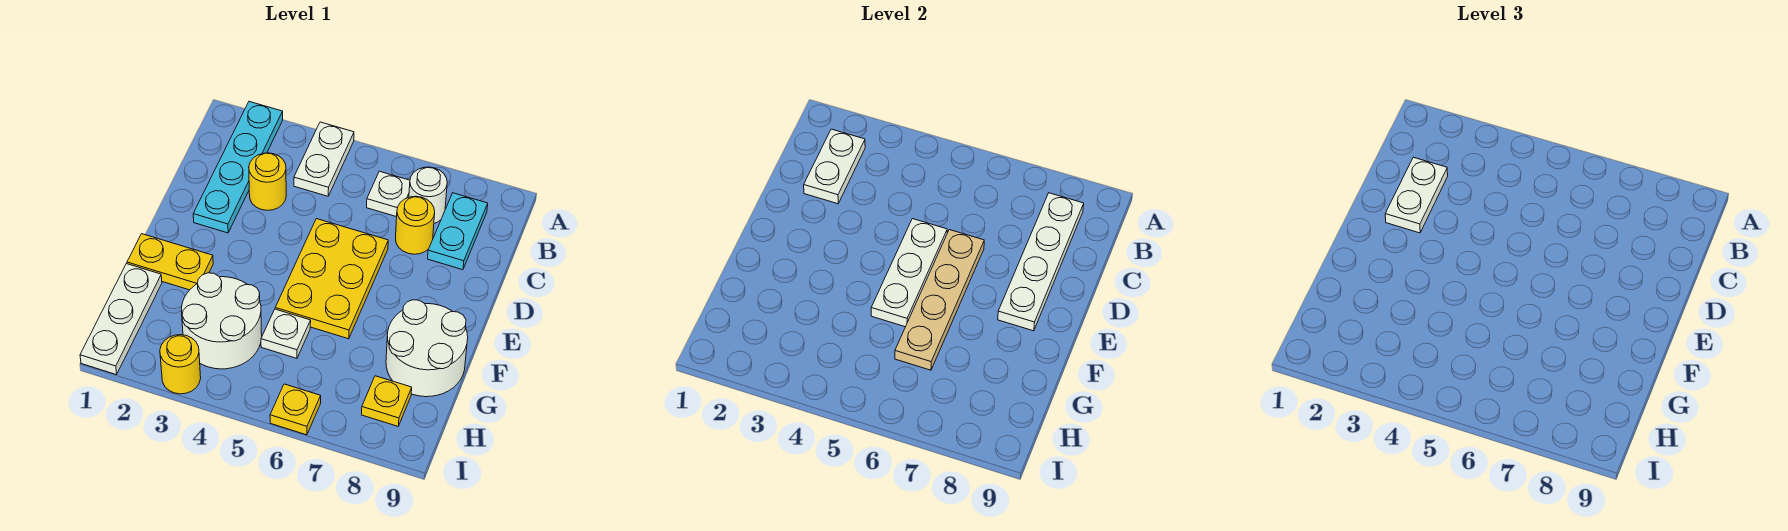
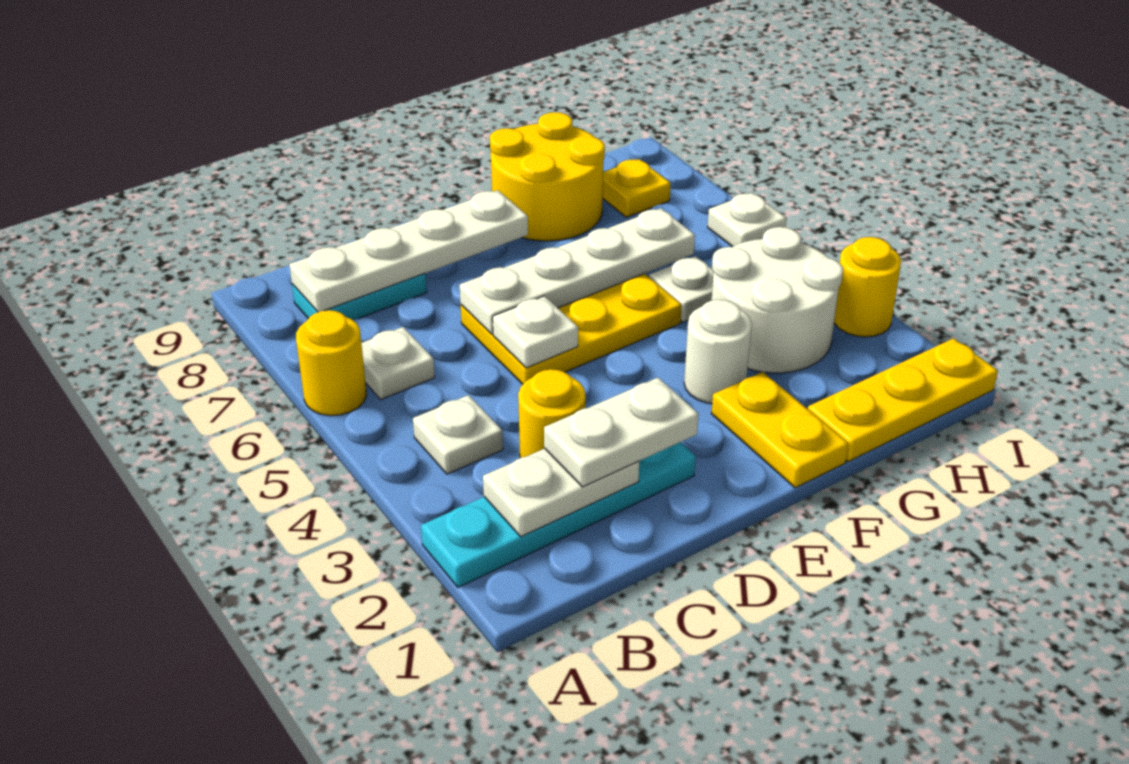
white plate A4:B4 level 1 -> white plate B4 level 1
white round brick B7 level 1 -> white round brick F3 level 1
yellow round brick C7 level 1 -> yellow round brick A6 level 1
white plate D5:F5 level 2 -> white plate D5 level 2
tan plate D6:G6 level 2 -> white plate D6:G6 level 2
white round brick F8:G9 level 1 -> yellow round brick F8:G9 level 1
white plate G1:I1 level 1 -> yellow plate G1:I1 level 1
yellow plate I6 level 1 -> white plate I6 level 1

